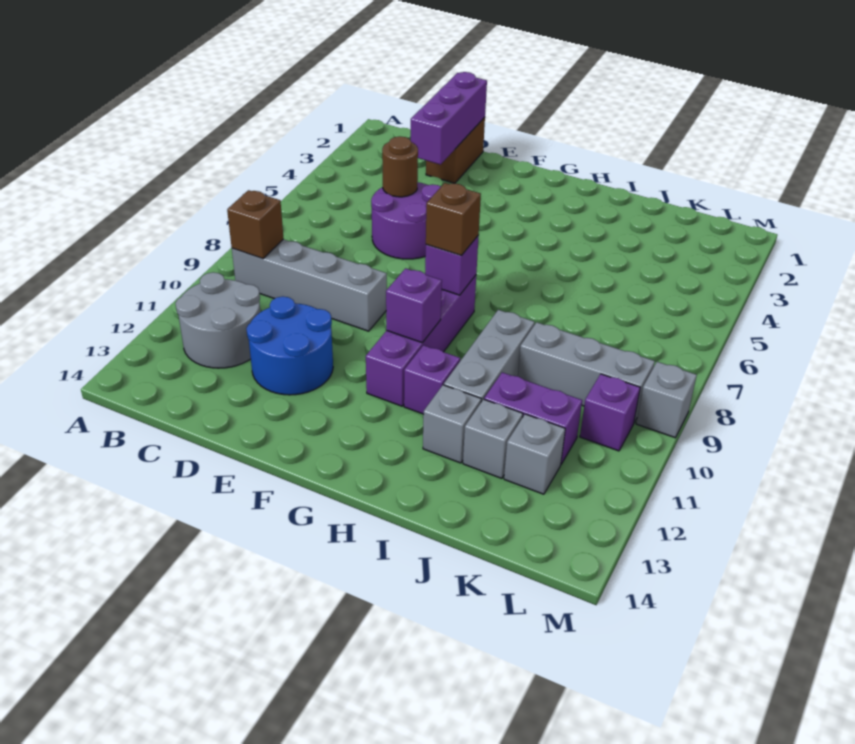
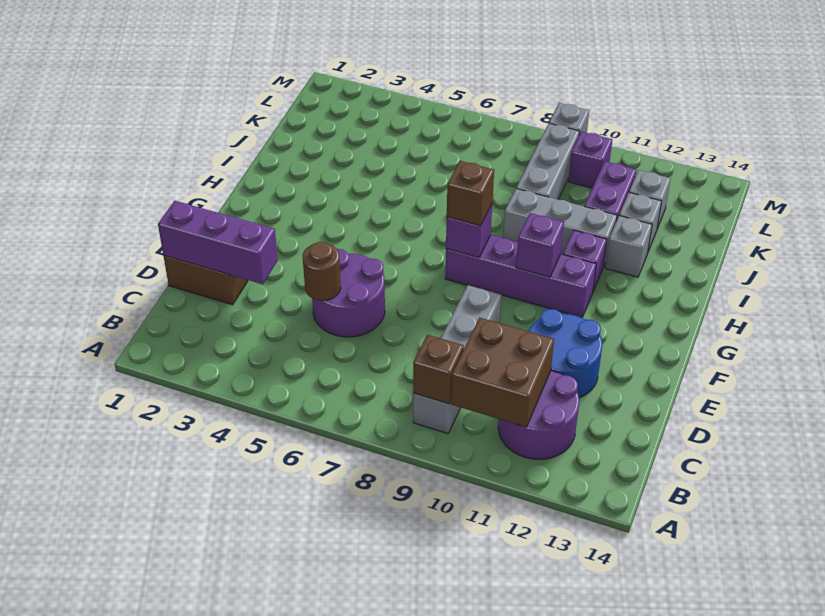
none -> brown brick B10:C11 level 2
grey round brick B11:C12 level 1 -> purple round brick B11:C12 level 1

